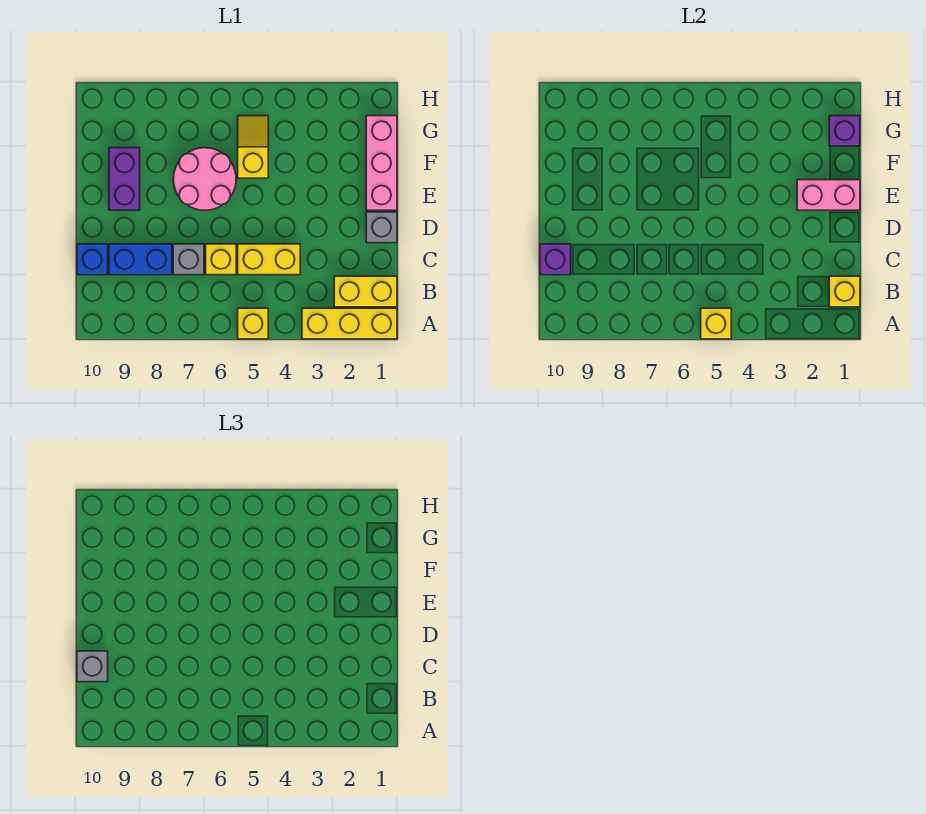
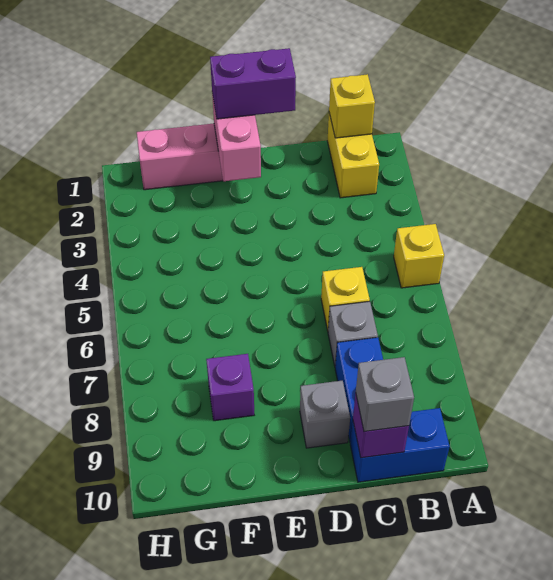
yellow brick A1:A3 level 1 -> none
yellow brick A5 level 2 -> none
yellow brick C4:C5 level 1 -> none
blue brick C10 level 1 -> blue brick B10:C10 level 1
grey brick D1 level 1 -> grey brick D9 level 1
pink round brick E6:F7 level 1 -> none
purple brick E9:F9 level 1 -> purple brick D1:E1 level 3
yellow slope F5:G5 level 1 top F -> none
purple brick G1 level 2 -> purple brick F8 level 1

